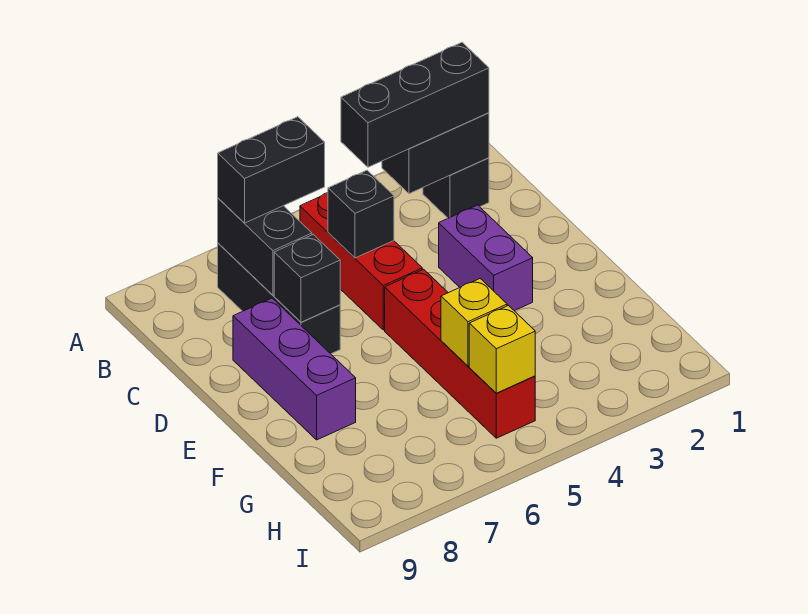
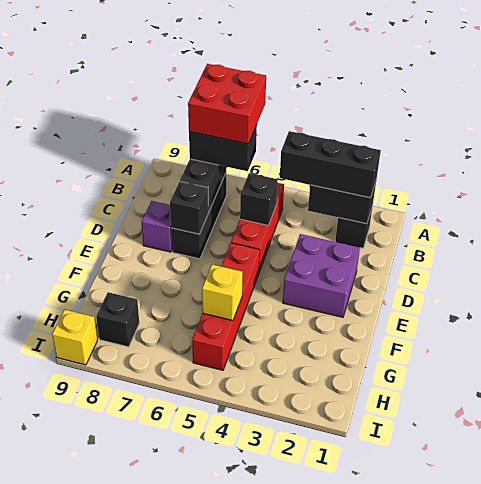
none -> red brick A6:B7 level 4
purple brick D3:E3 level 1 -> purple brick D2:E3 level 1
purple brick D8:F8 level 1 -> purple brick D8 level 1
yellow brick H5 level 2 -> yellow brick I9 level 1
none -> black brick H8 level 1

